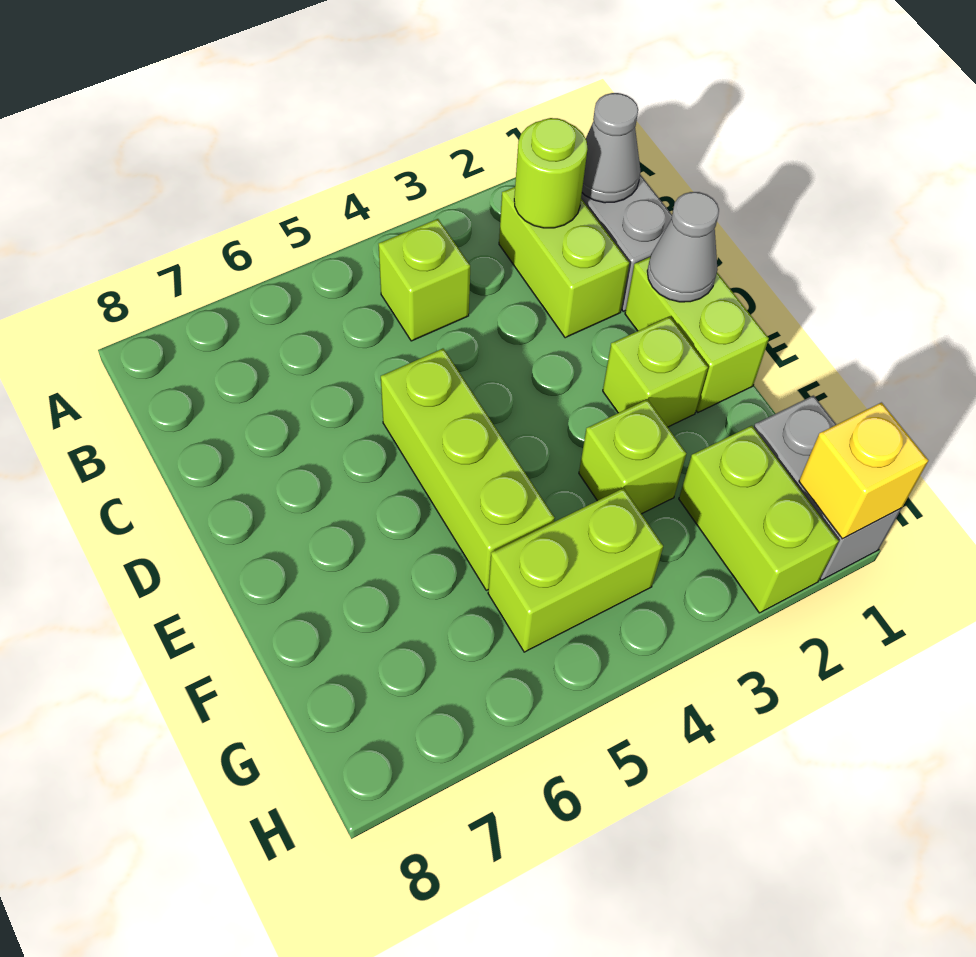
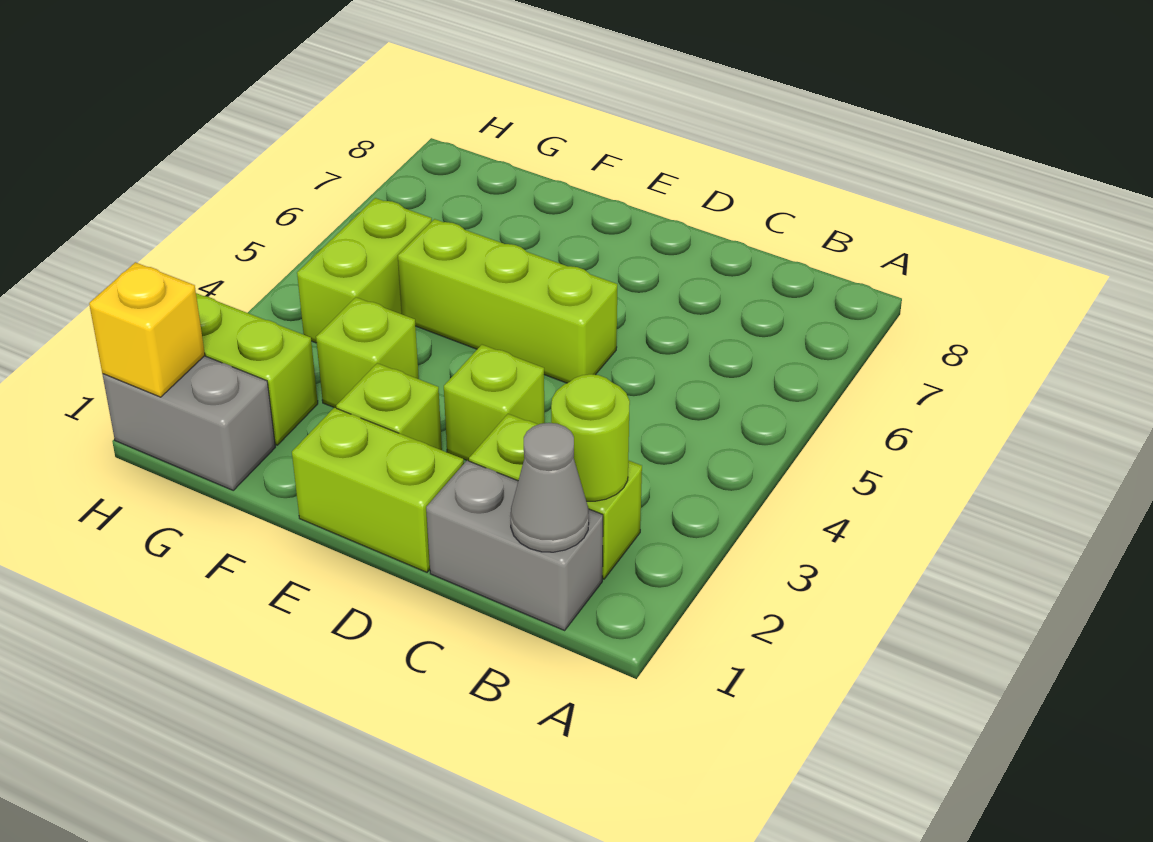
lime brick B4 level 1 -> lime brick D3 level 1
grey cone D1 level 2 -> none

